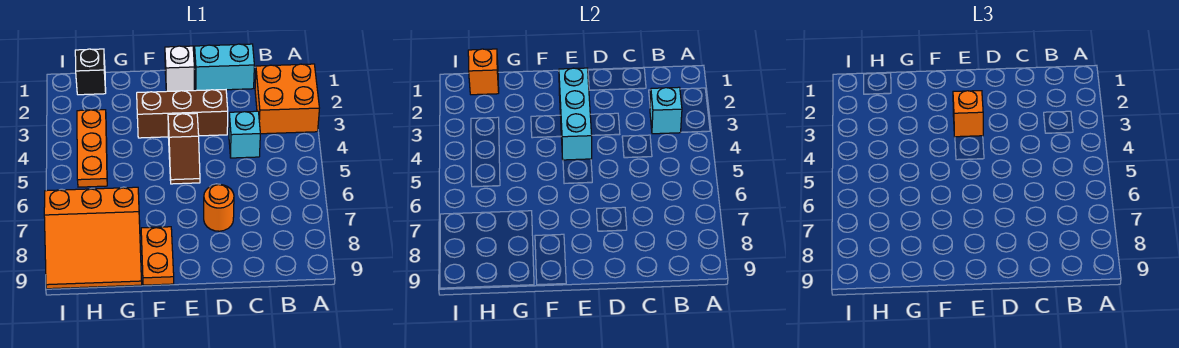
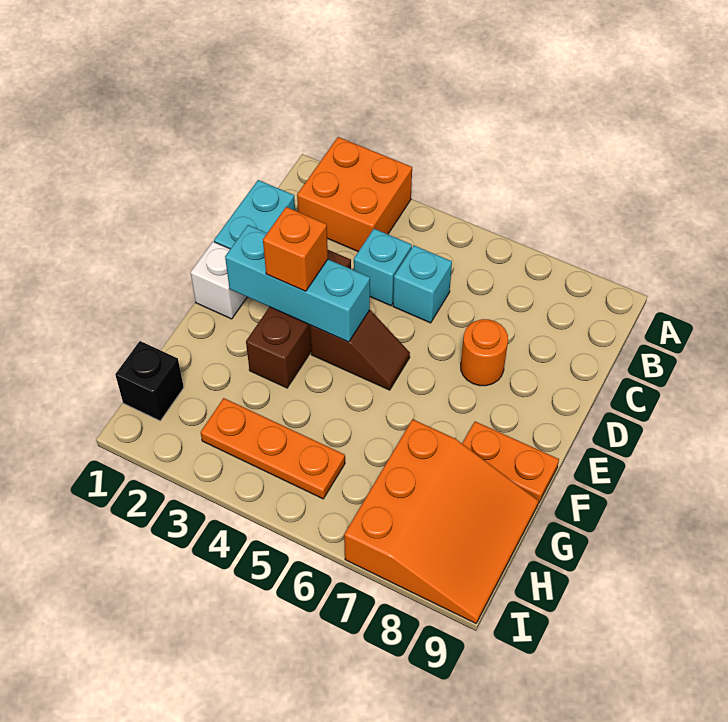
cyan brick B3 level 2 -> cyan brick C5 level 1
orange brick H1 level 2 -> none

